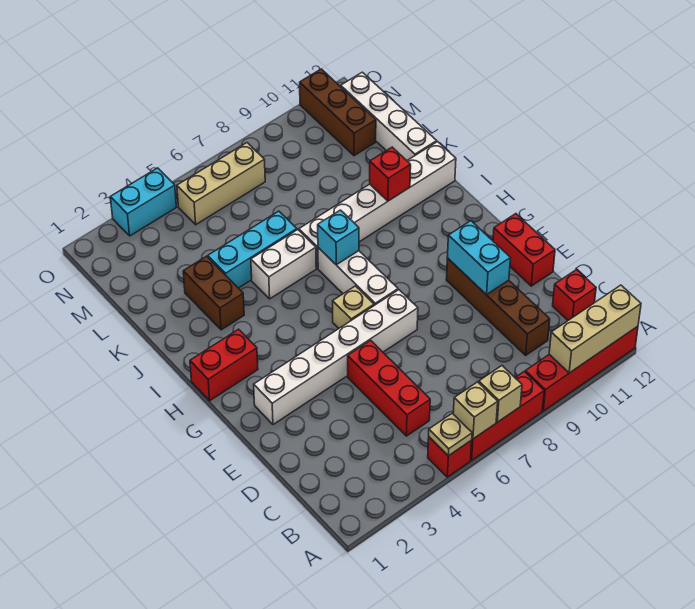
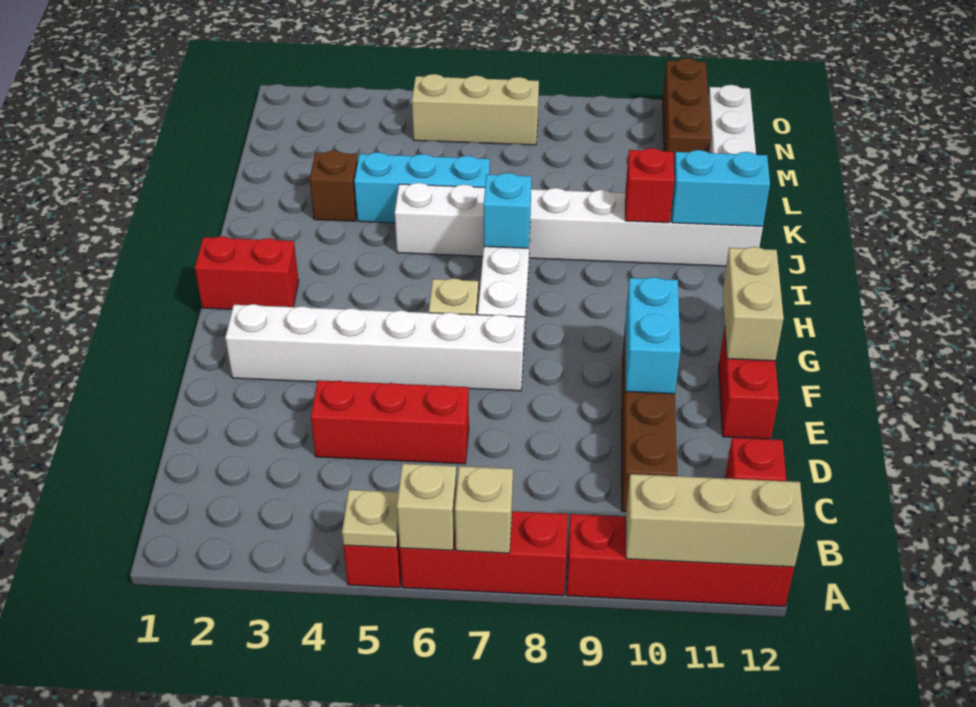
red brick C5:E5 level 1 -> red brick D4:D6 level 1
none -> tan brick F12:G12 level 2
brown brick J3:K3 level 1 -> brown brick K3 level 1
cyan brick O3:O4 level 1 -> cyan brick J11:J12 level 2

